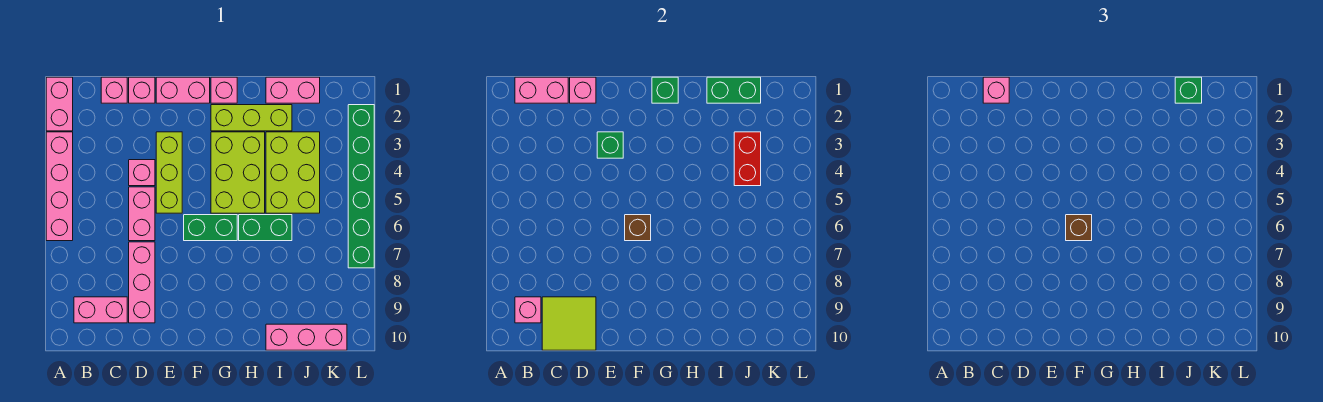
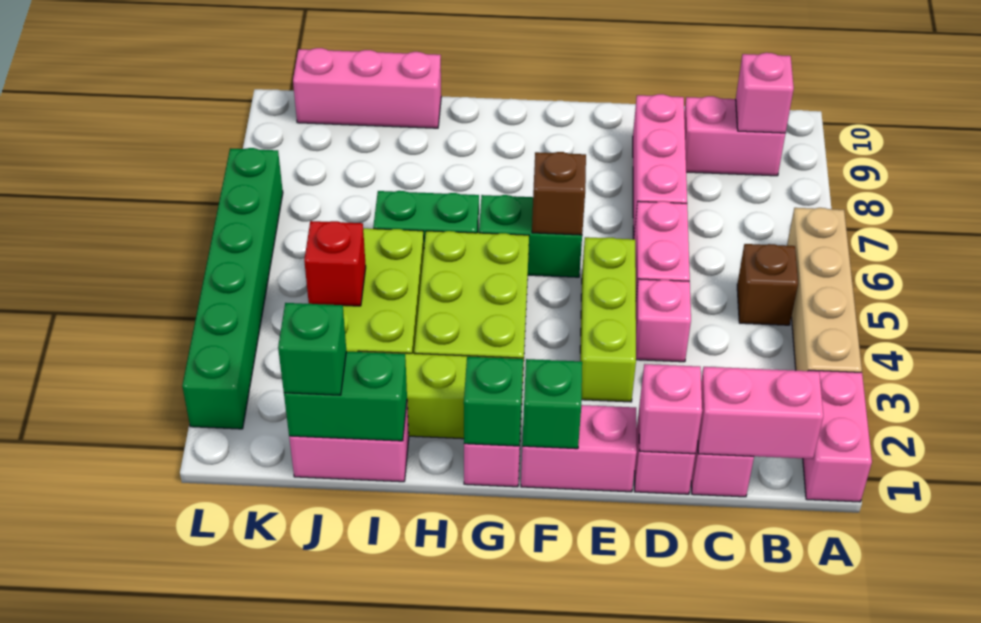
pink brick A3:A6 level 1 -> tan brick A3:A6 level 1
pink brick C1 level 3 -> none
lime tile C9:D10 level 2 -> none
green brick E3 level 2 -> green brick F1 level 2
brown brick F6 level 3 -> brown brick B5 level 1
red brick J3:J4 level 2 -> red brick J4 level 2

